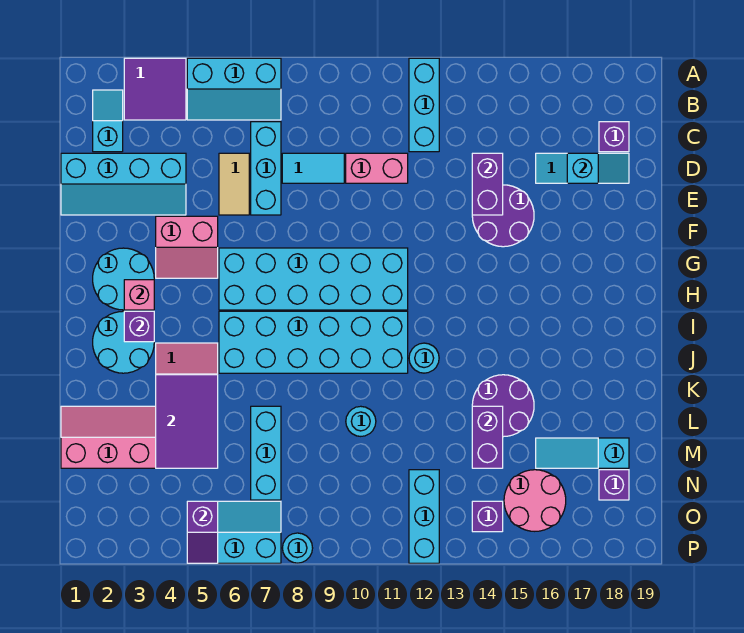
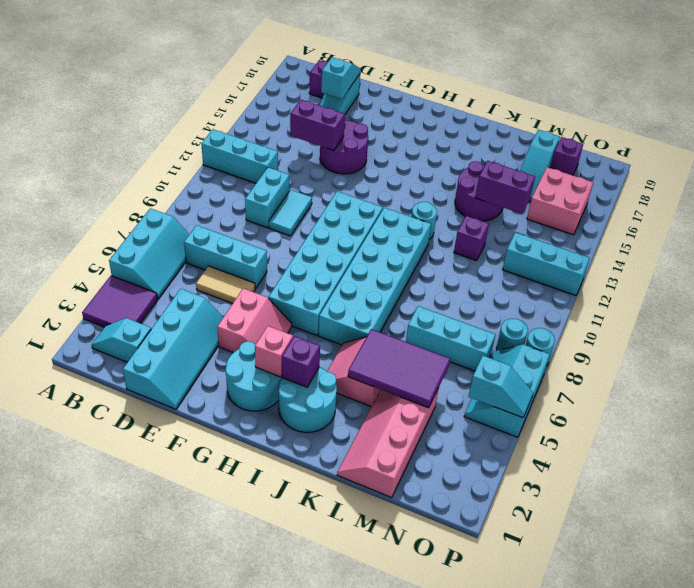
cyan tile D8:D9 level 1 -> cyan tile E10:E11 level 1
pink brick D10:D11 level 1 -> cyan brick D10:D11 level 1
cyan round brick L10 level 1 -> cyan round brick O8 level 1
pink round brick N15:O16 level 1 -> pink brick N15:O16 level 1
purple slope O5:P5 level 2 top O -> cyan slope O5:P5 level 2 top O
purple brick O14 level 1 -> purple brick L12 level 1

